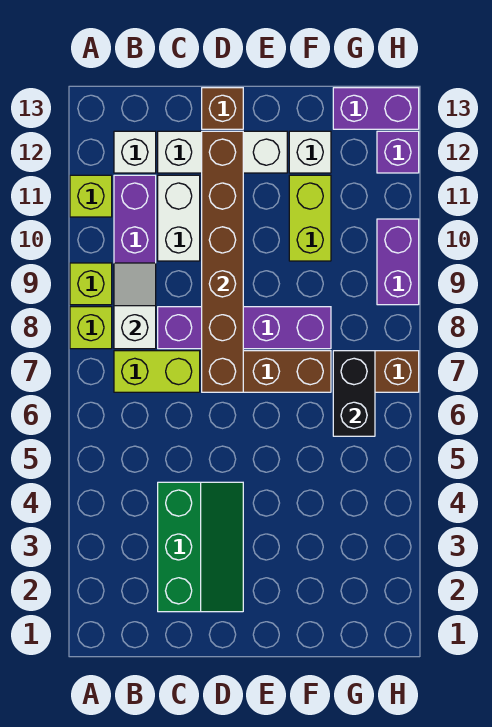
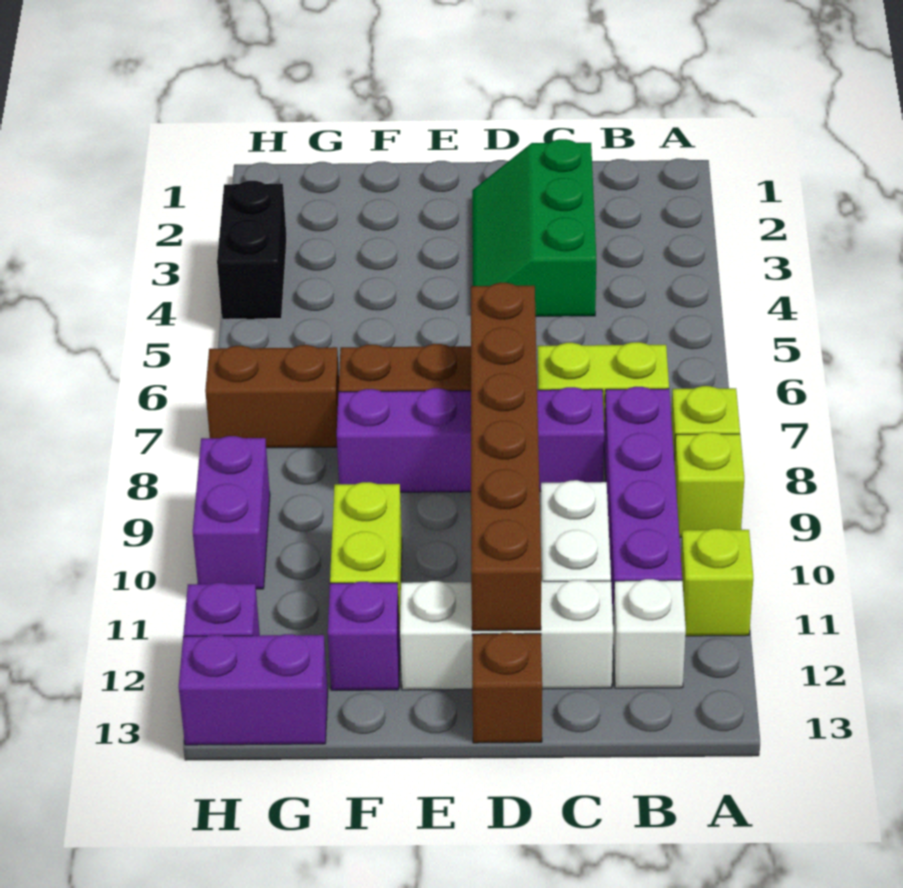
white slope B8:B9 level 2 top 8 -> none
white brick F12 level 1 -> purple brick F12 level 1
black brick G6:G7 level 2 -> black brick H3:H4 level 1

